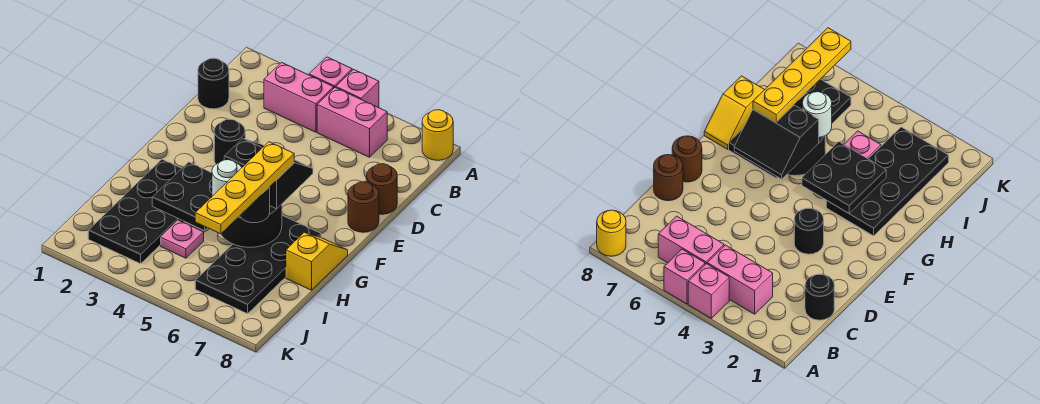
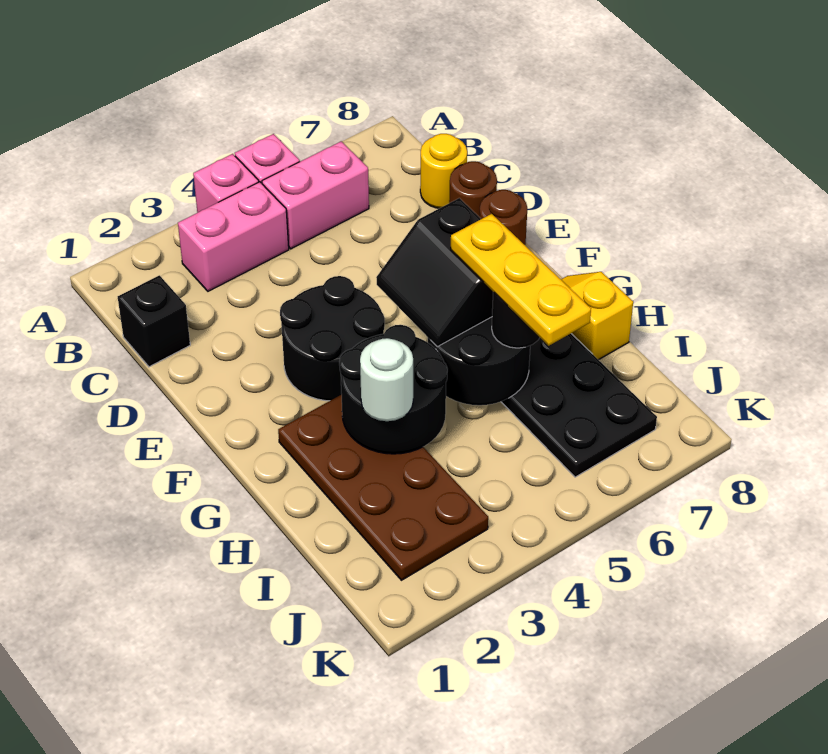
yellow round brick A8 level 1 -> yellow round brick C8 level 1
black round brick C1 level 1 -> black brick C1 level 1
black round brick E3 level 1 -> black round brick E3:F4 level 1
black slope F5:G6 level 3 top G -> black slope F5:G6 level 3 top 6
black plate G2:J3 level 1 -> brown plate G2:J3 level 1
black plate G3:H4 level 2 -> black round brick G3:H4 level 2
yellow plate G6:J6 level 4 -> yellow plate G6:I6 level 4
white round brick H5 level 3 -> white round brick H3 level 3
pink plate I4 level 1 -> none

